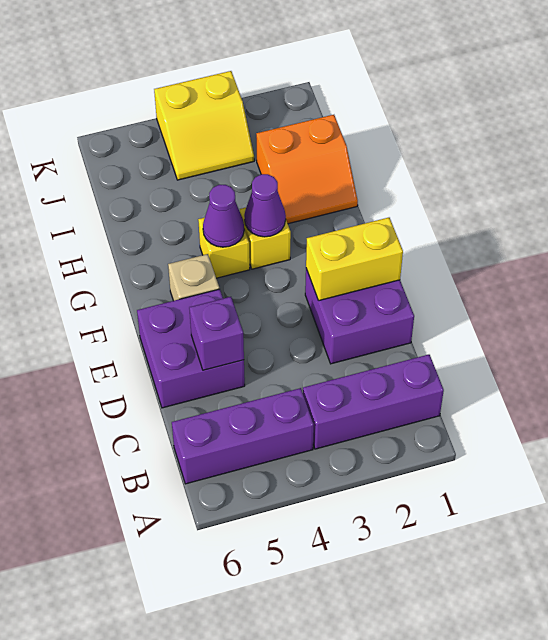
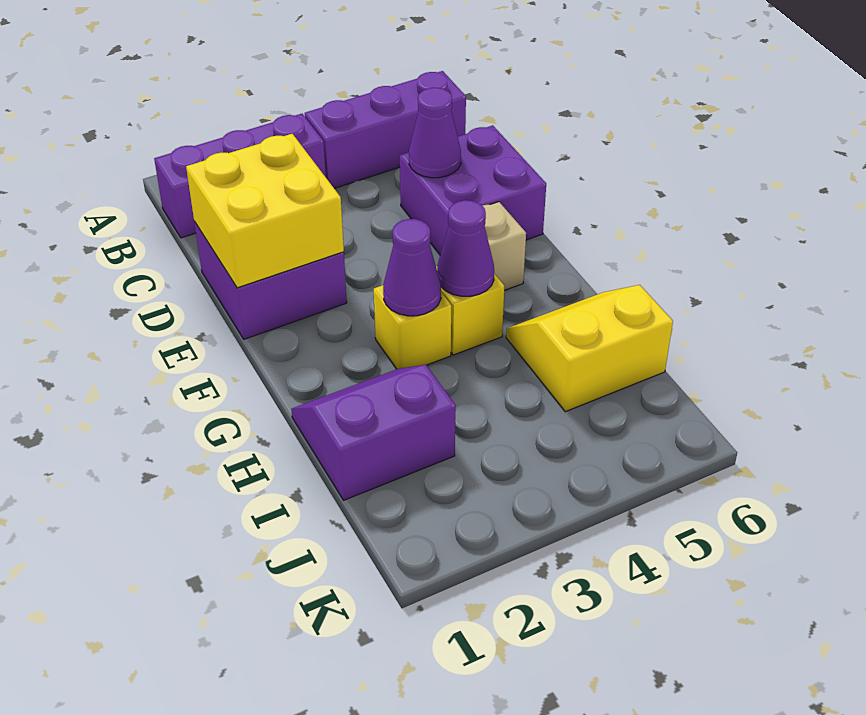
purple brick D5 level 2 -> purple cone D5 level 2
yellow brick E1:E2 level 2 -> yellow brick D1:E2 level 2
orange slope H1:I2 level 1 top I -> purple slope H1:I2 level 1 top I
yellow slope J3:K4 level 1 top K -> yellow slope H5:I6 level 1 top I

